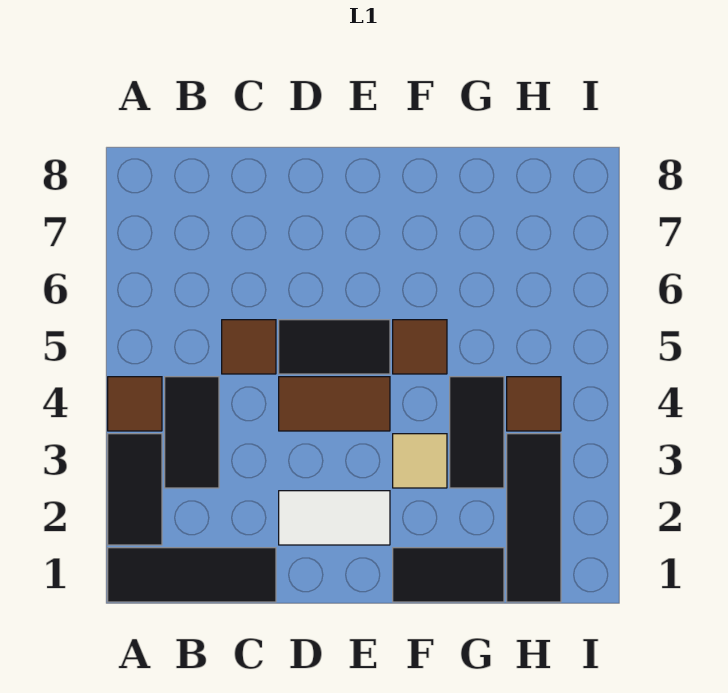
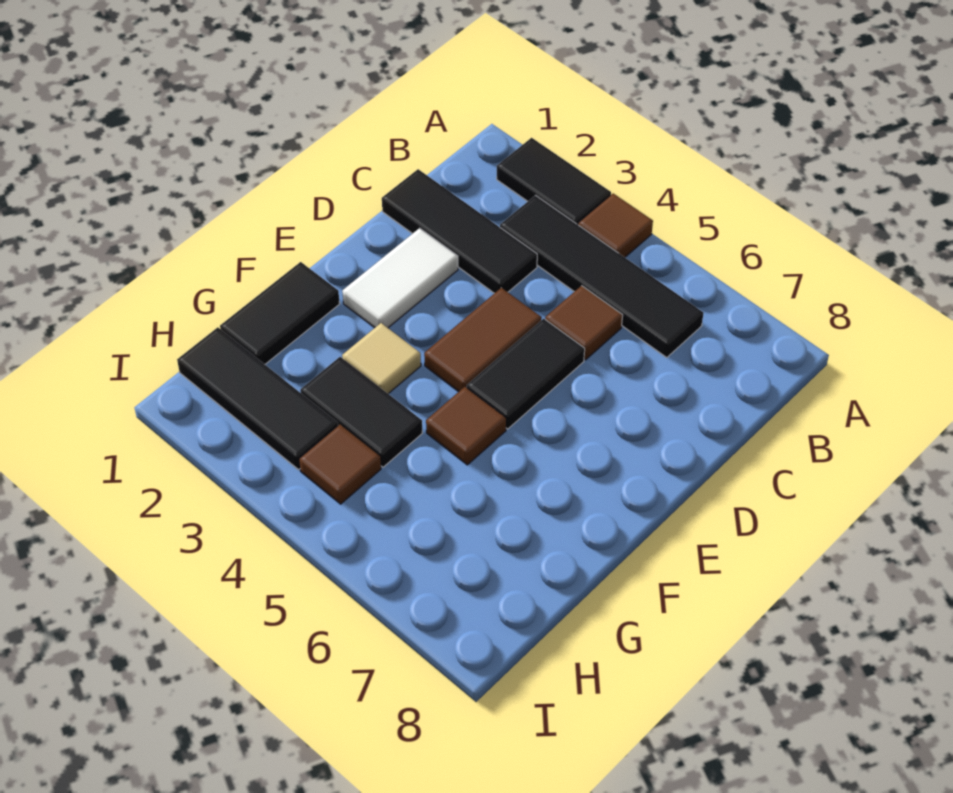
black tile A1:C1 level 1 -> black tile C1:C3 level 1
black tile B3:B4 level 1 -> black tile B3:B6 level 1

